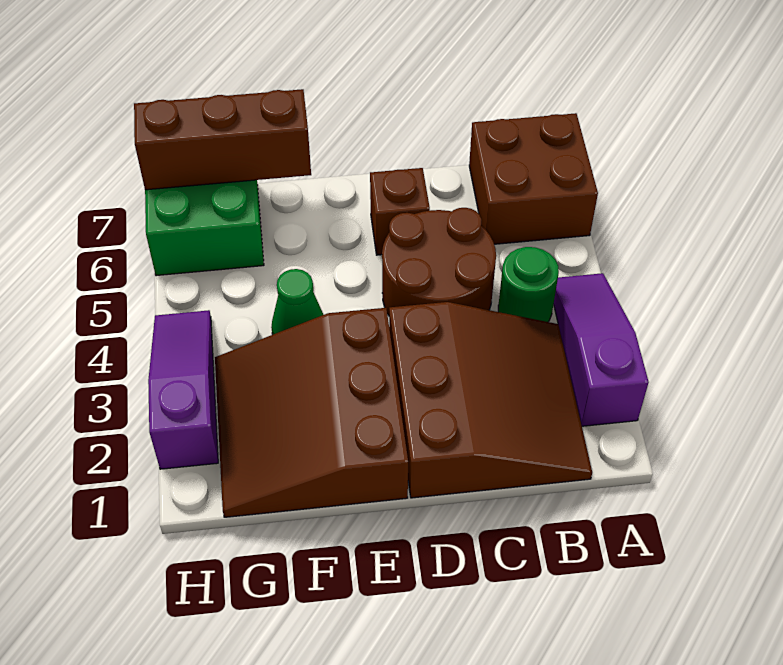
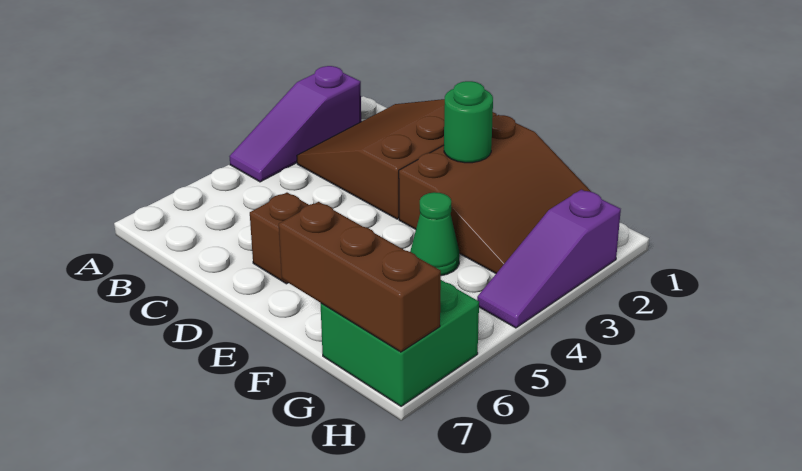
brown brick A6:B7 level 1 -> none
green round brick B4 level 1 -> green round brick E2 level 2
brown round brick C4:D5 level 1 -> none

